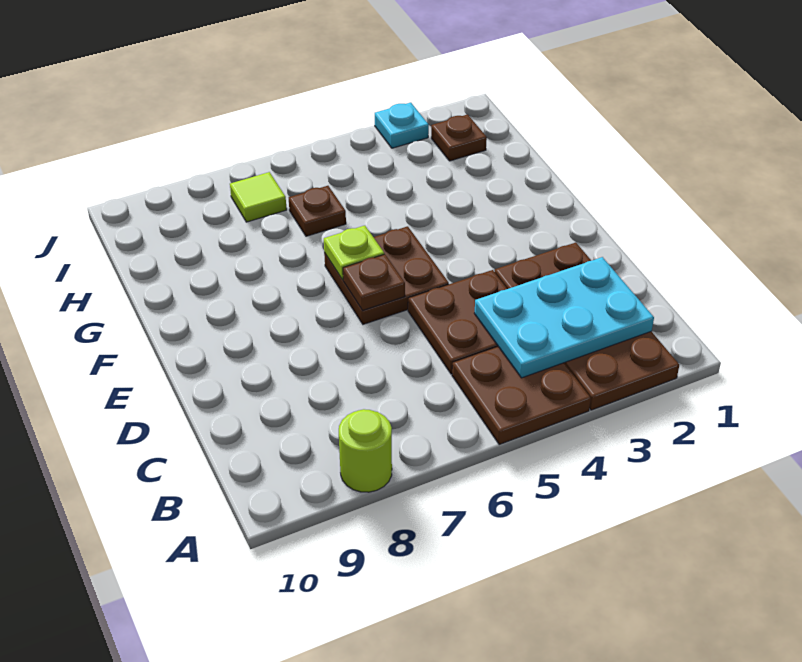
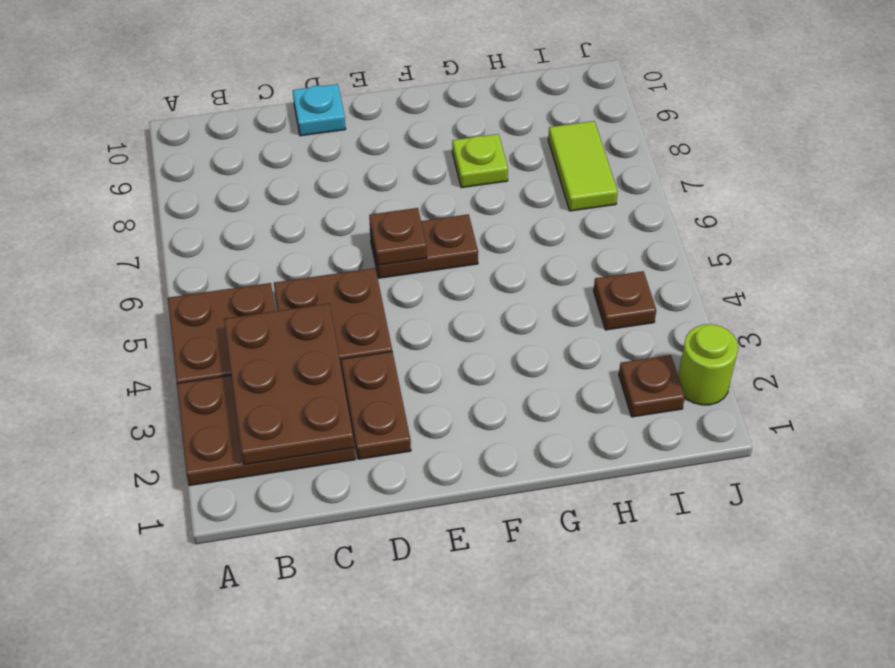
lime round brick A8 level 1 -> lime round brick J2 level 1
cyan plate B2:C4 level 2 -> brown plate B2:C4 level 2
brown plate E5:F6 level 1 -> brown plate E6:F6 level 1
lime plate F6 level 2 -> lime plate G8 level 1
brown plate H6 level 1 -> brown plate I4 level 1
lime tile I7 level 1 -> lime tile I7:I8 level 1
cyan plate J3 level 1 -> cyan plate D10 level 1

